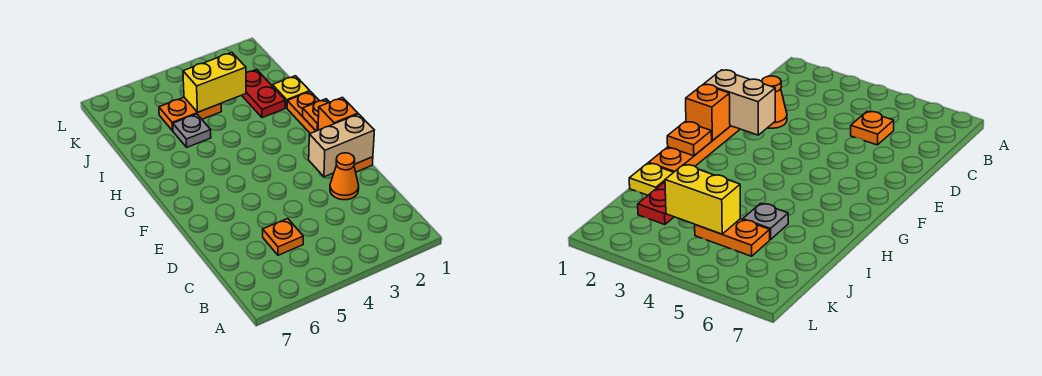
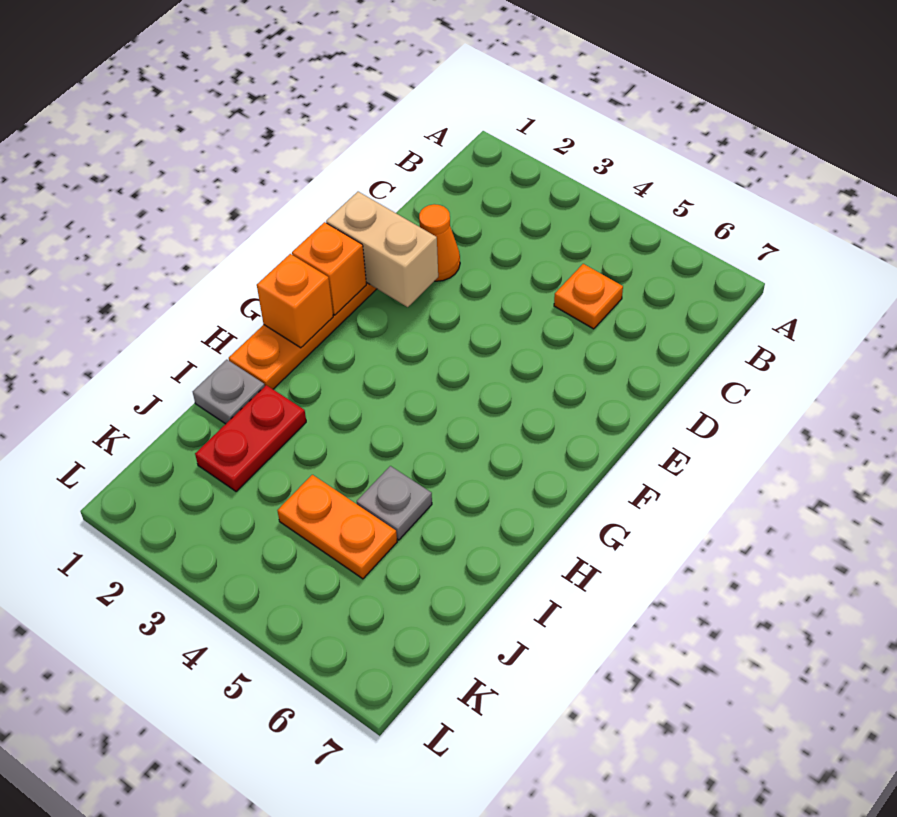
orange plate G1 level 2 -> orange brick G1 level 2
yellow plate I1 level 1 -> grey plate I1 level 1
yellow brick J3:J4 level 2 -> none

